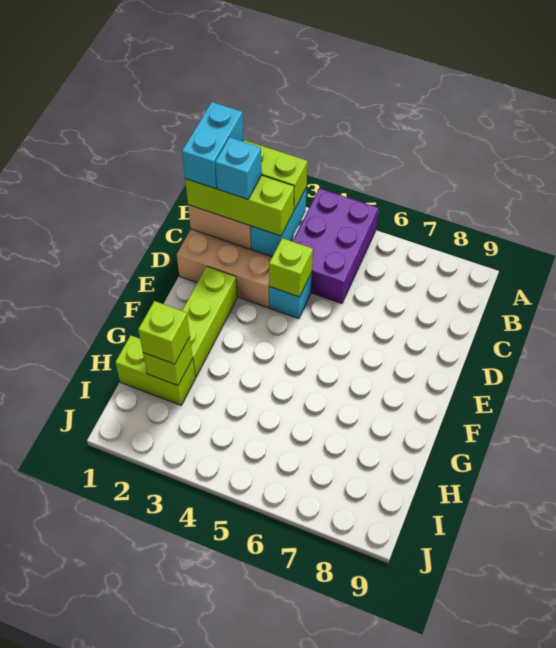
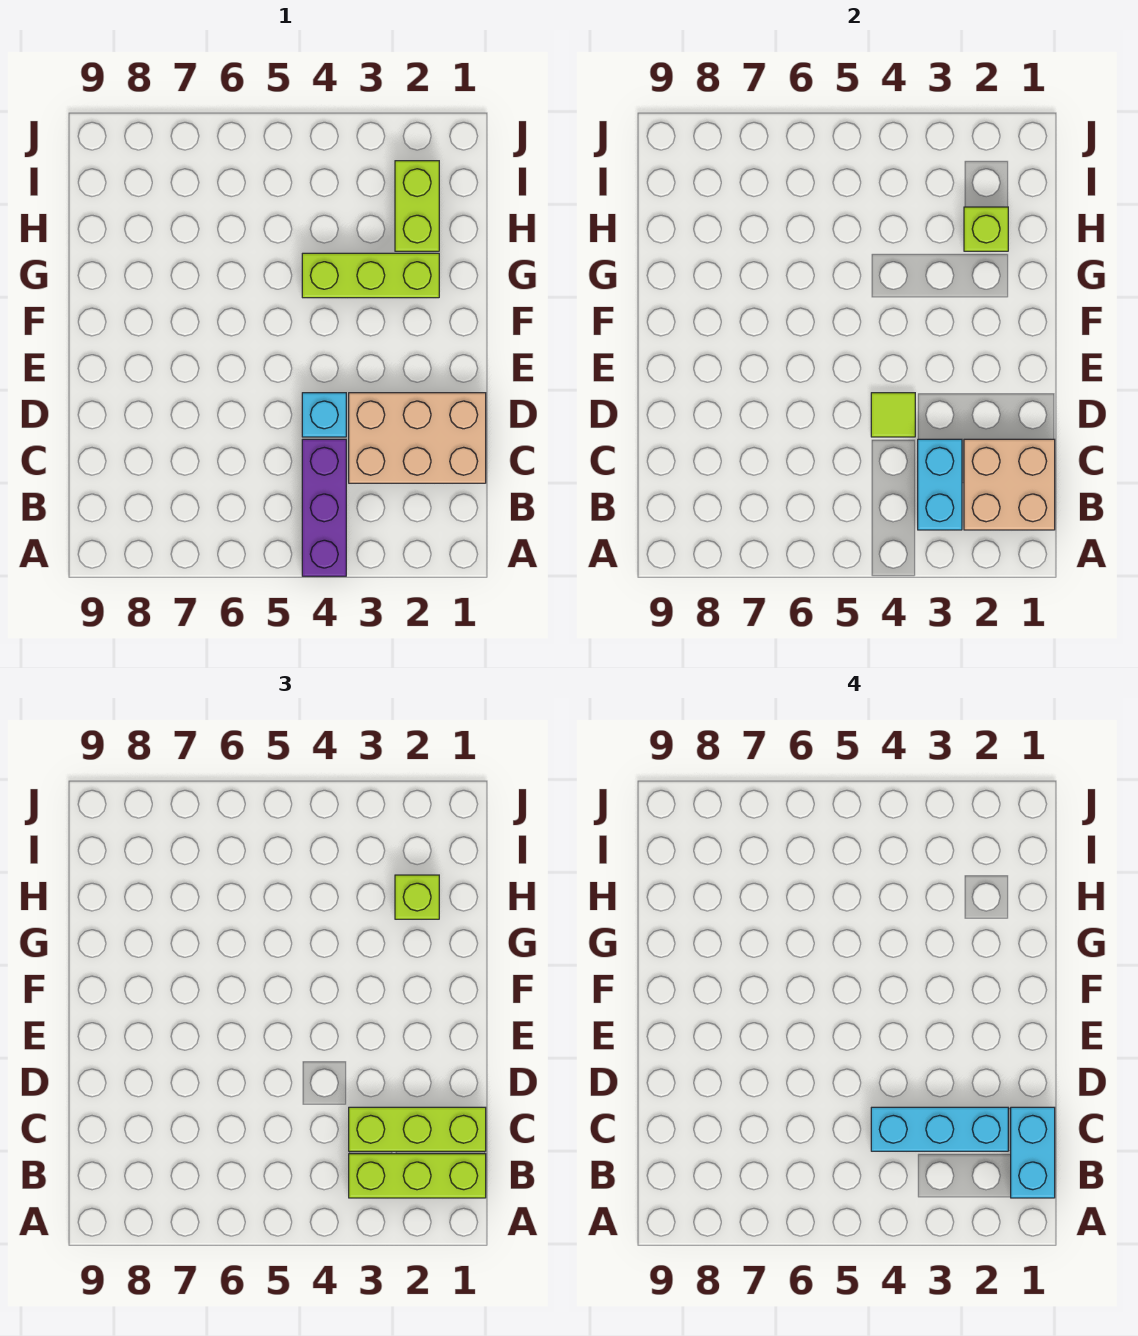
purple brick A4:C5 level 1 -> purple brick A4:C4 level 1
cyan brick C2 level 4 -> cyan brick C2:C4 level 4
lime brick D4 level 2 -> lime tile D4 level 2
lime brick E2:G2 level 1 -> lime brick G2:G4 level 1
lime brick H1:H2 level 1 -> lime brick H2:I2 level 1

